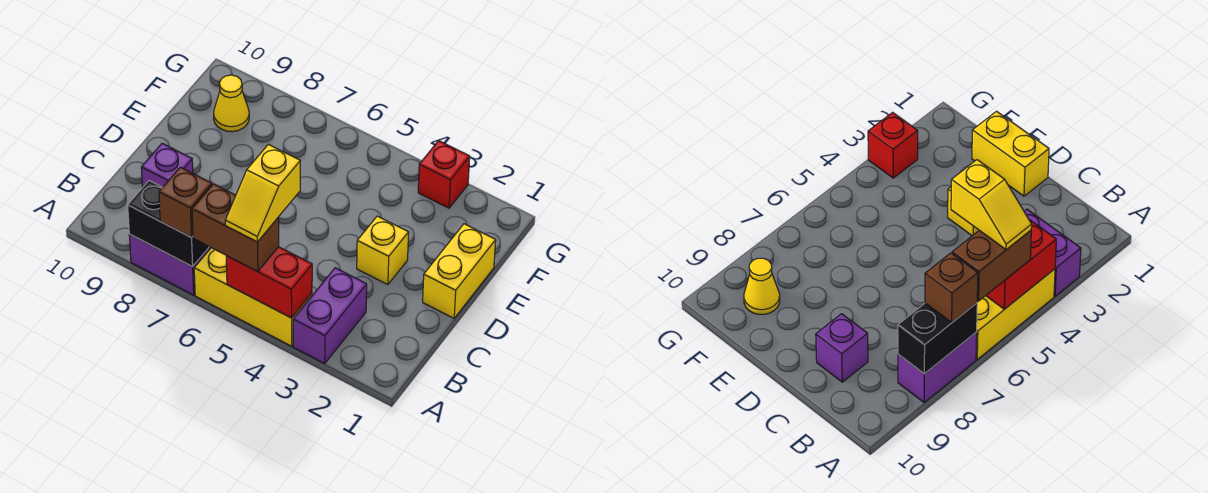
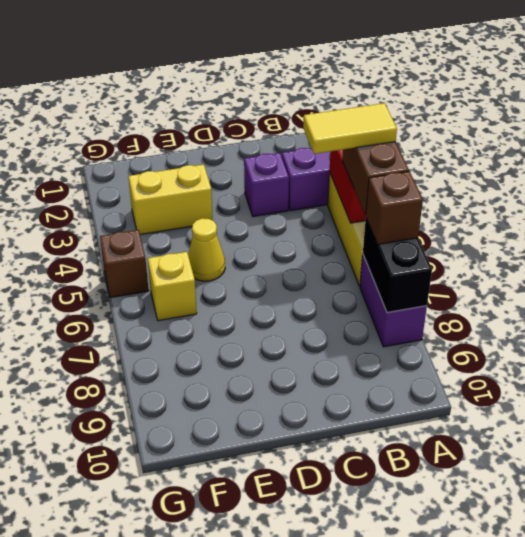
yellow slope A5:B5 level 4 top B -> yellow tile A5:B5 level 4
purple brick C9 level 1 -> purple brick C3 level 1
yellow brick D1:E1 level 1 -> yellow brick E3:F3 level 1
yellow brick D3 level 1 -> yellow brick F6 level 1
yellow cone F9 level 1 -> yellow cone E5 level 1
red brick G3 level 1 -> none
none -> brown brick G5 level 1

